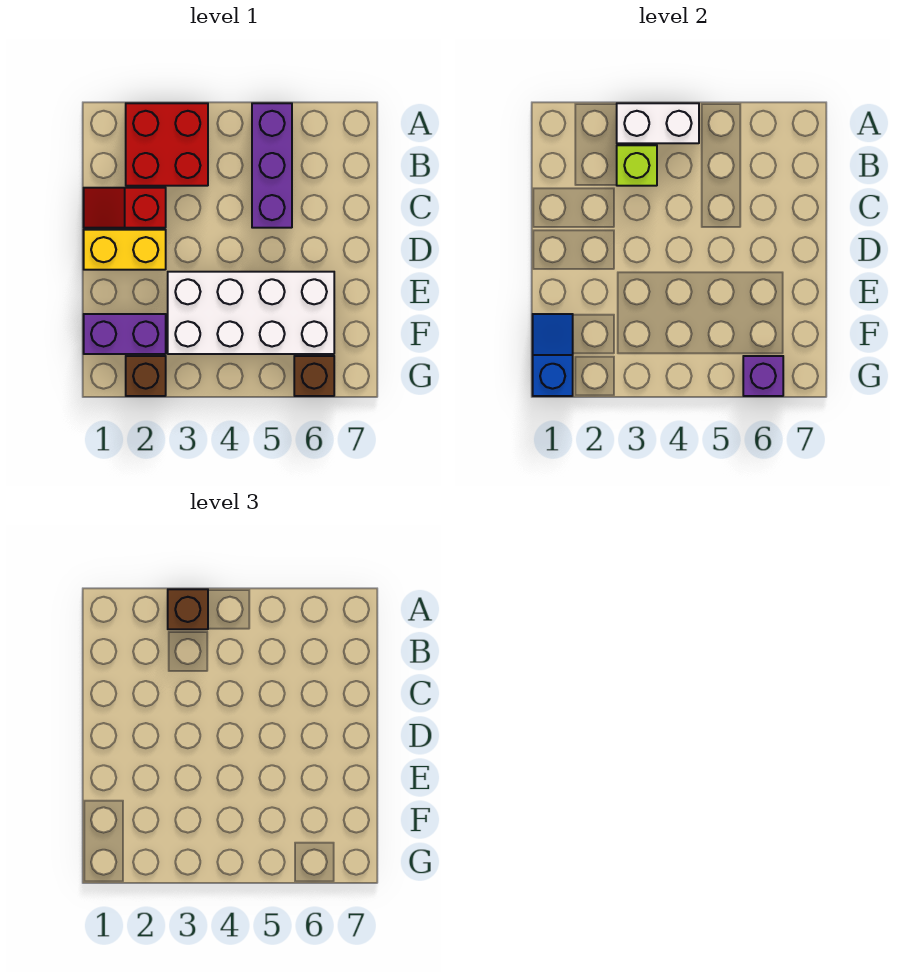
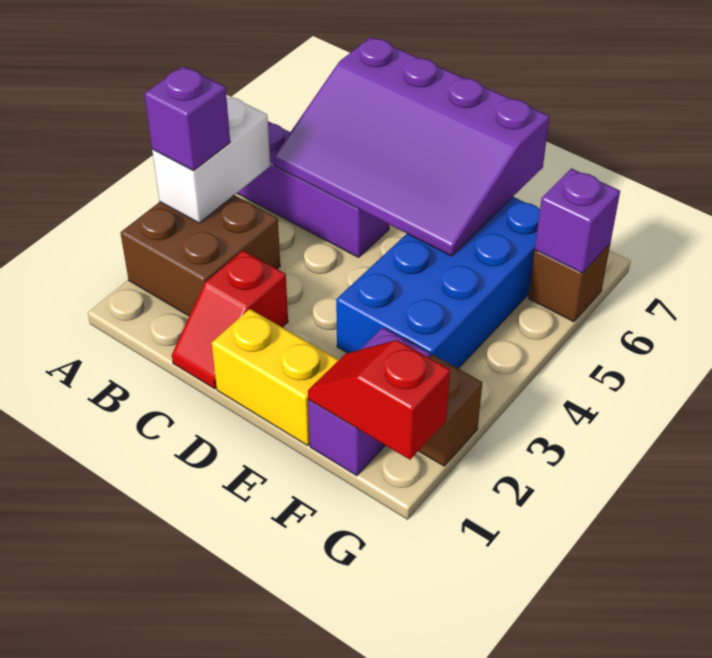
red brick A2:B3 level 1 -> brown brick A2:B3 level 1
brown brick A3 level 3 -> purple brick A3 level 3
lime brick B3 level 2 -> none
none -> purple slope B5:E7 level 2 top 7
yellow brick D1:D2 level 1 -> yellow brick D1:E1 level 1
white brick E3:F6 level 1 -> blue brick E3:F6 level 1
blue slope F1:G1 level 2 top G -> red slope F1:G1 level 2 top G

